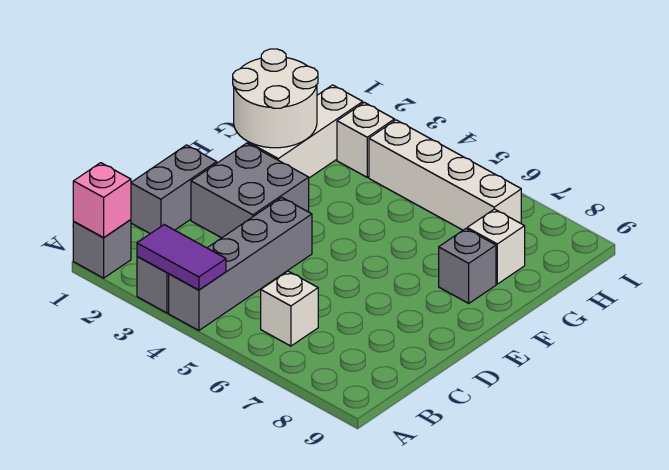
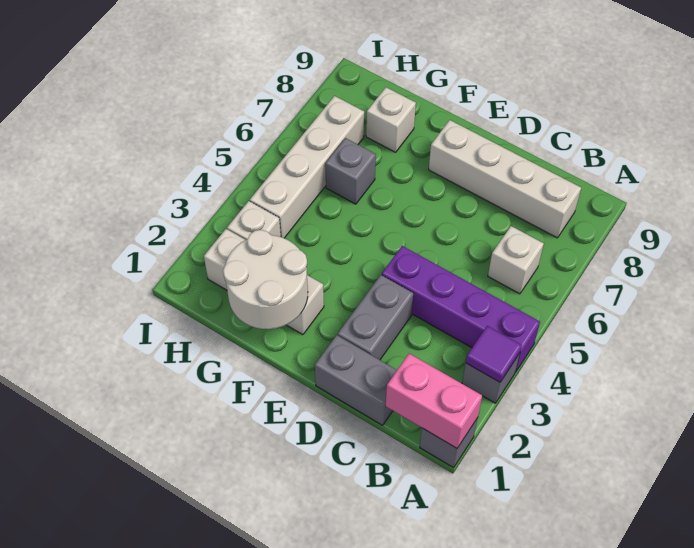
pink brick A1 level 2 -> pink brick A1:B1 level 2
purple tile A3:A4 level 2 -> purple tile A3 level 2
grey brick A4:D4 level 1 -> purple brick A4:D4 level 1
none -> white brick B8:E8 level 1
grey brick D2:E3 level 1 -> grey brick D2:D3 level 1
grey brick F8 level 1 -> grey brick G6 level 1

